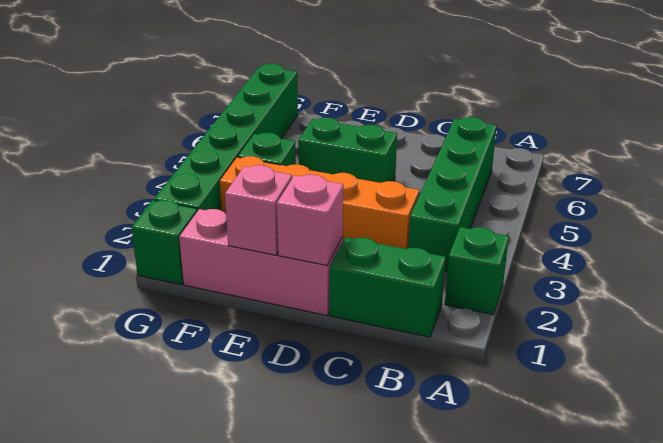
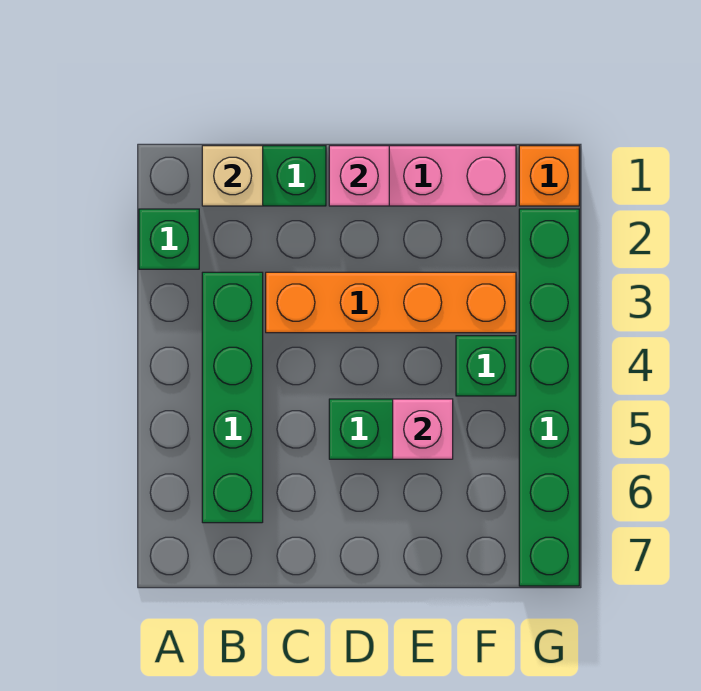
none -> tan brick B1 level 2
pink brick E1 level 2 -> pink brick E5 level 2
green brick G1 level 1 -> orange brick G1 level 1

